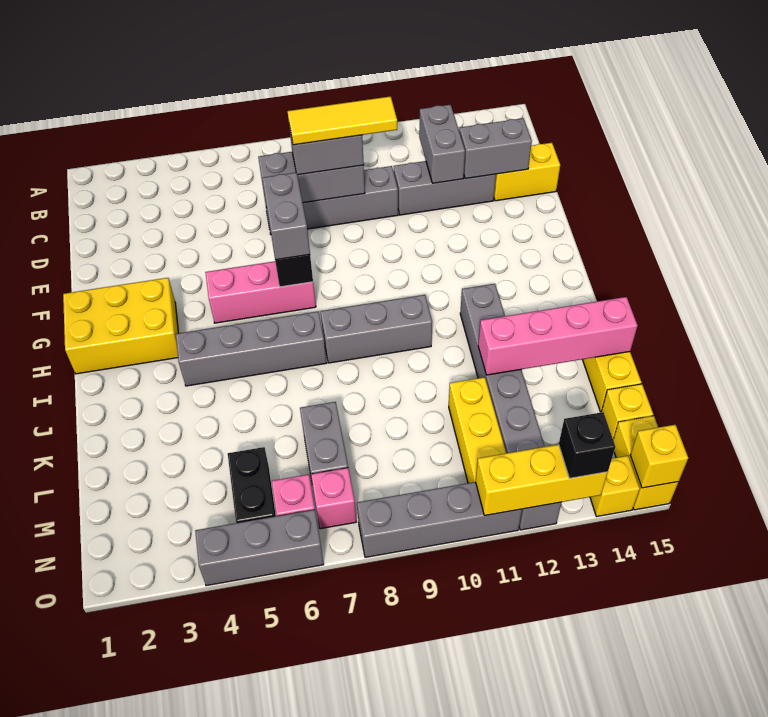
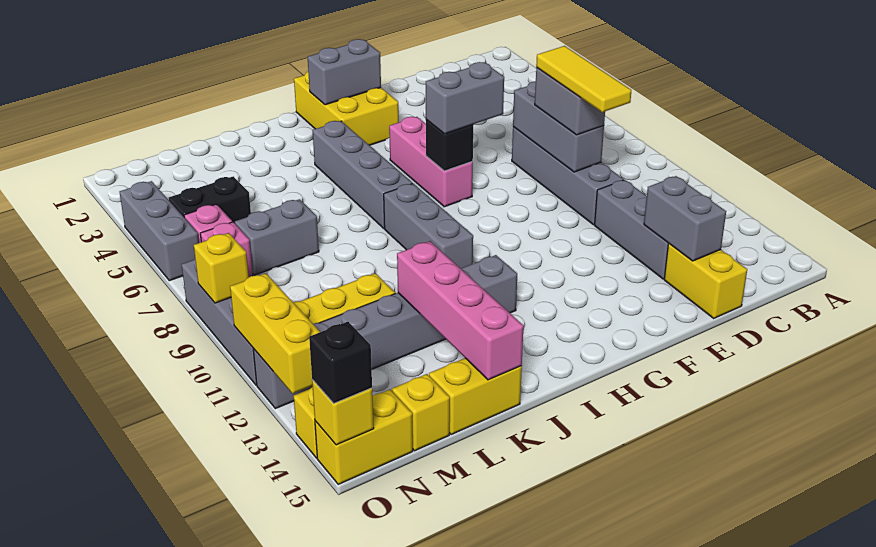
grey brick C12:D12 level 2 -> grey brick G2:H2 level 2
none -> yellow brick O9 level 2
black brick O13 level 3 -> black brick O15 level 3

